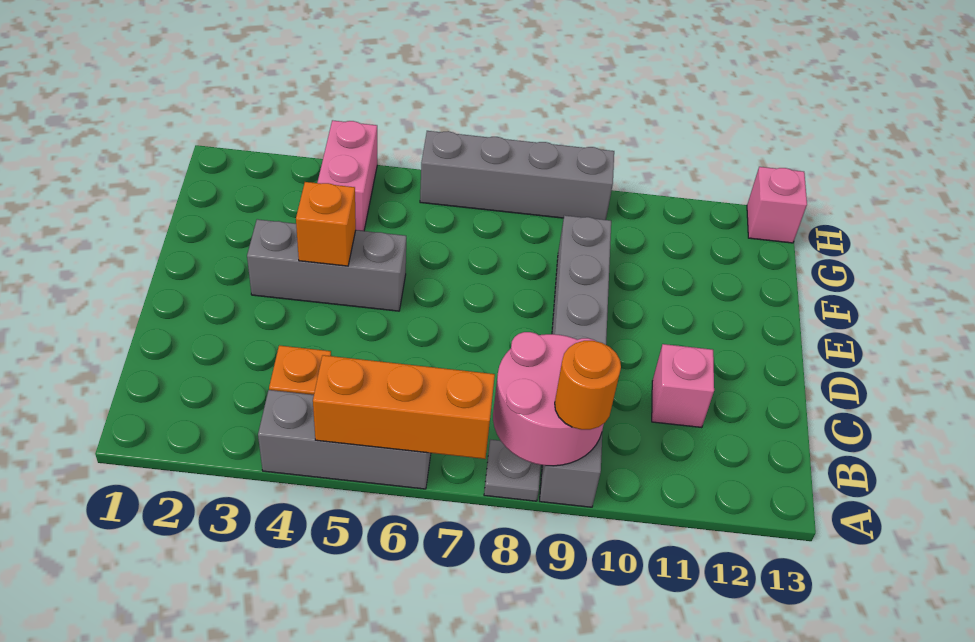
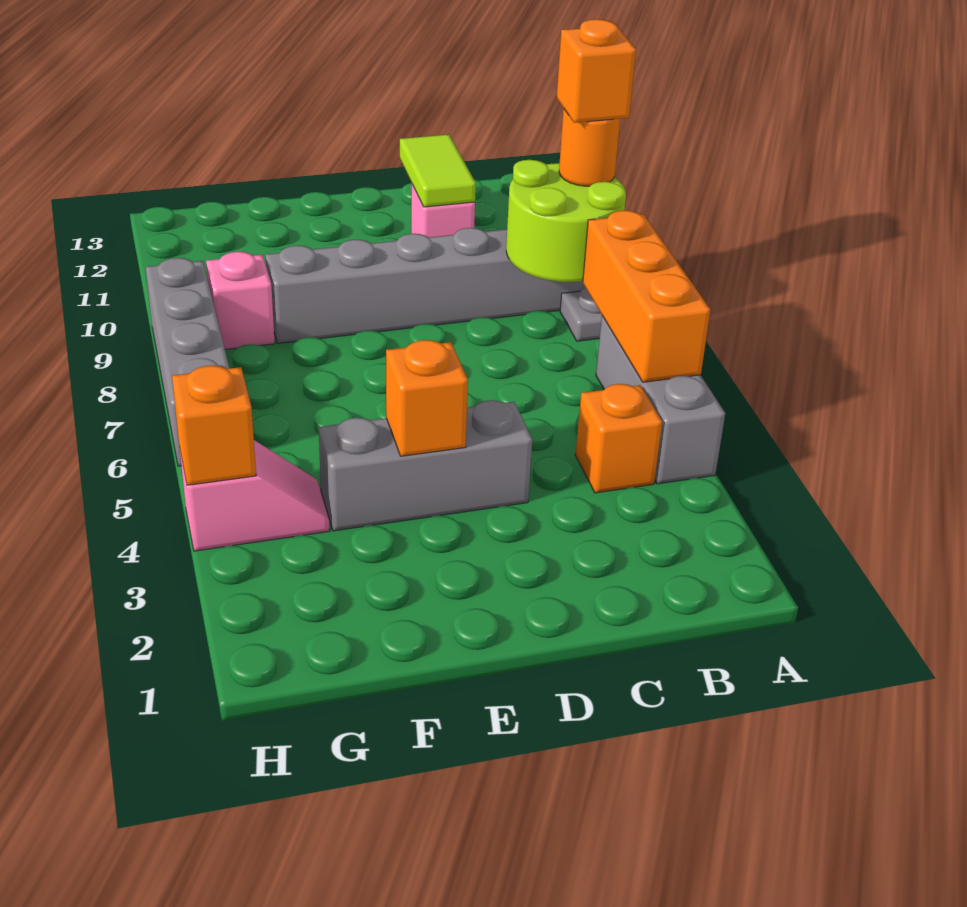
pink round brick A8:B9 level 2 -> lime round brick A8:B9 level 2
none -> orange brick A9 level 4
none -> lime tile C11:C12 level 2
grey brick E3:E5 level 1 -> grey brick D4:F4 level 1
pink brick G4:H4 level 1 -> pink slope G4:H4 level 1 top H
none -> orange brick H4 level 2
pink brick H13 level 1 -> pink brick G9 level 1

